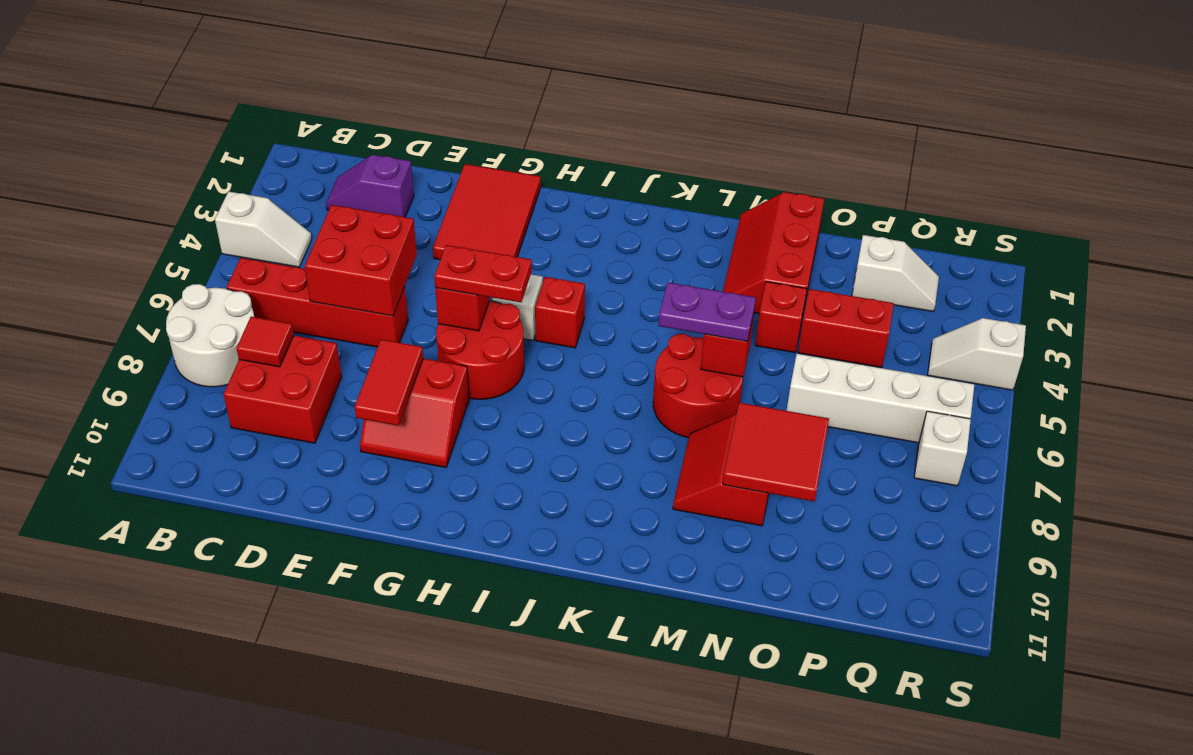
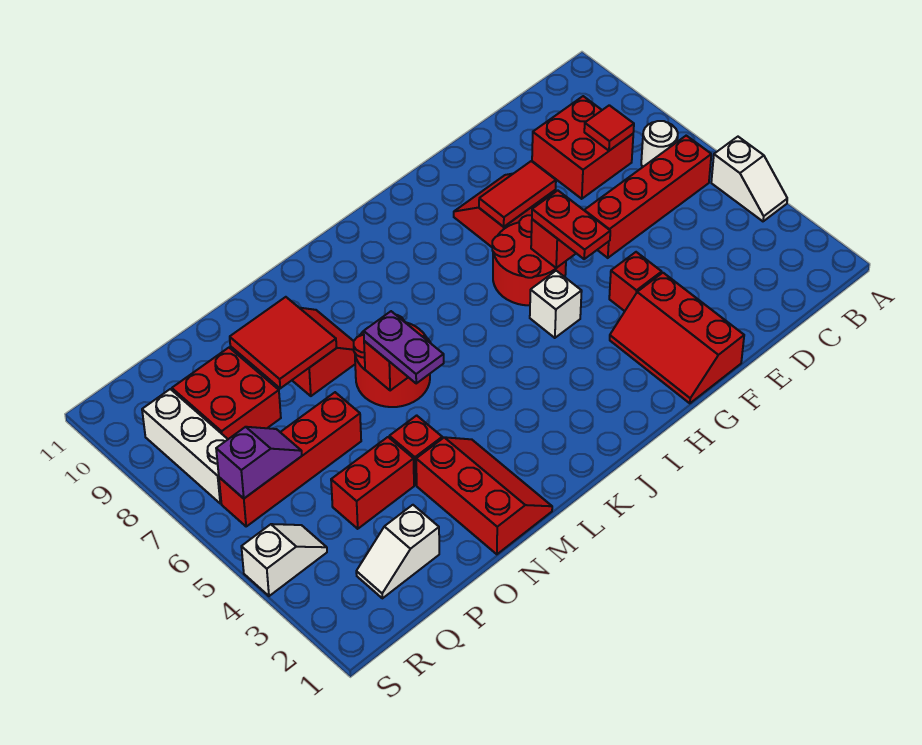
white slope A4:B4 level 1 top A -> white slope A4:A5 level 1 top 5
white round brick A7:B8 level 1 -> white round brick B7 level 1
purple slope C2:D2 level 1 top D -> purple slope Q6:R6 level 2 top R
red brick D5:E6 level 2 -> red brick P8:Q9 level 1
red tile F1:G3 level 1 -> red slope F1:G3 level 1 top F
red tile F8:F9 level 2 -> red tile F8:G8 level 2
red plate G6:H6 level 3 -> red plate G5:G6 level 3
red brick I5 level 1 -> red brick F4 level 1
purple plate L6:M6 level 3 -> purple plate M5:M6 level 3
white brick O6:R6 level 1 -> red brick O6:R6 level 1
white brick R7 level 1 -> white brick R7:R9 level 1

